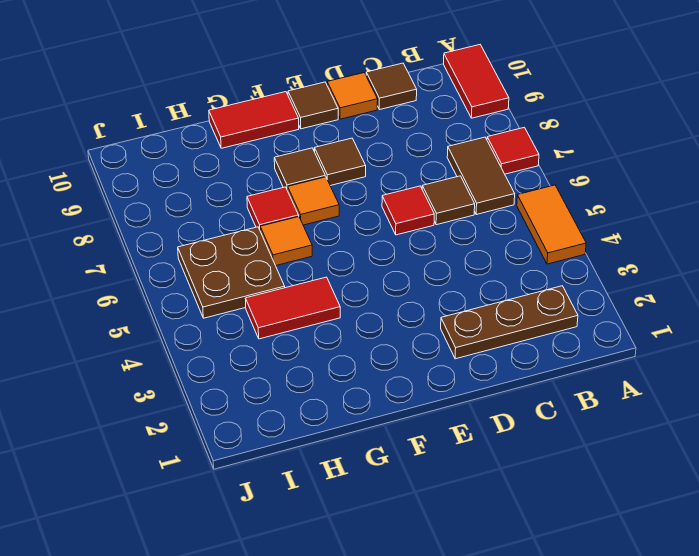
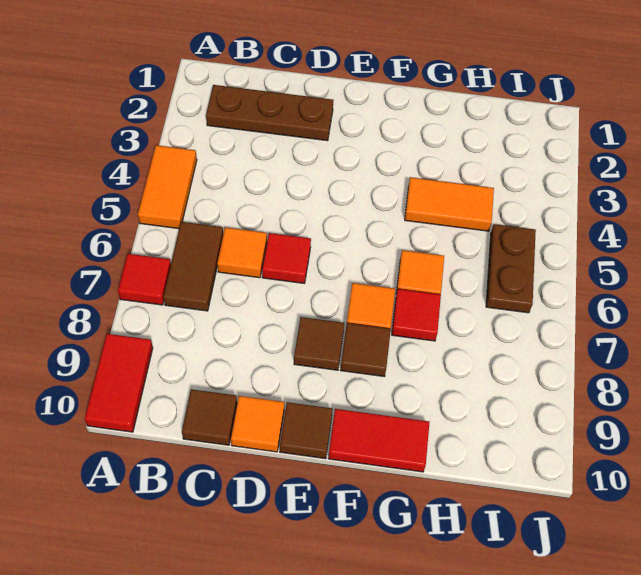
brown tile C6 level 1 -> orange tile C6 level 1
red tile G4:H4 level 1 -> orange tile G4:H4 level 1
brown plate H5:I6 level 1 -> brown plate I5:I6 level 1

